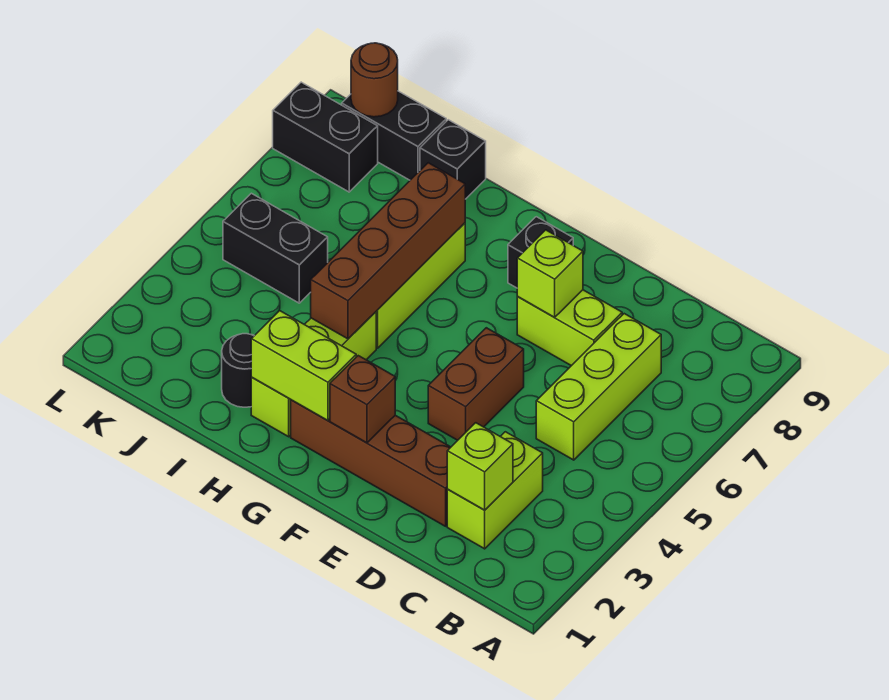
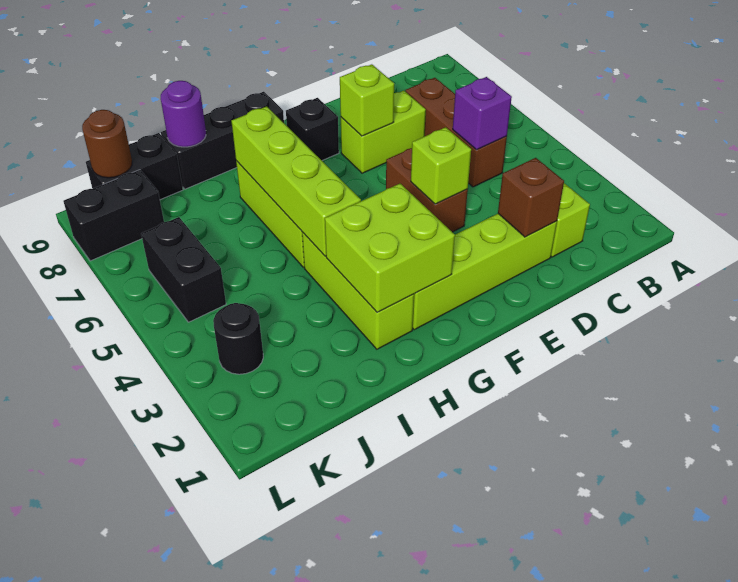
lime brick C2 level 2 -> lime brick E4 level 2
lime brick C5:C7 level 1 -> brown brick C5:C7 level 1
none -> purple brick C5 level 2
brown brick D2:G2 level 1 -> lime brick D2:G2 level 1
brown brick F2 level 2 -> brown brick D2 level 2
lime brick G2:H2 level 2 -> lime brick G2:H3 level 2
brown brick H4:H7 level 2 -> lime brick H4:H7 level 2
black round brick I2 level 1 -> black round brick K3 level 1
black brick I9 level 1 -> black brick G9:I9 level 1
none -> purple round brick I9 level 2
black brick J5:K5 level 1 -> black brick K5:K6 level 1

